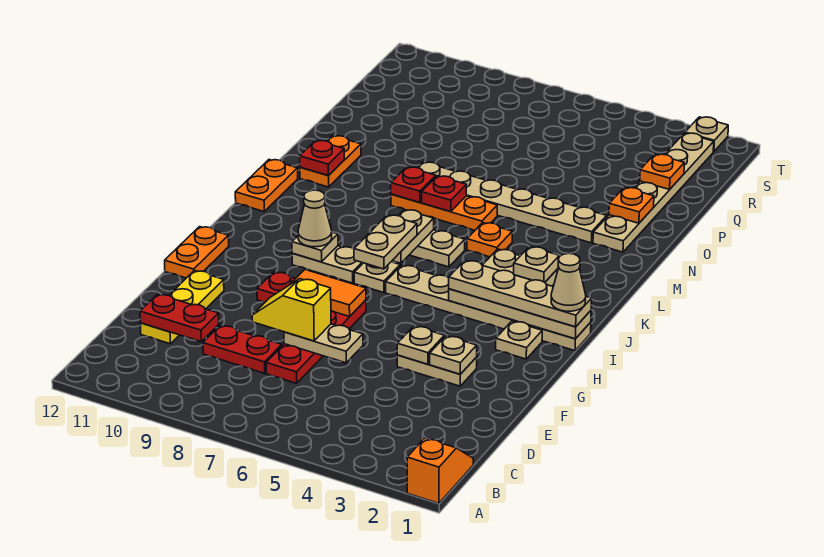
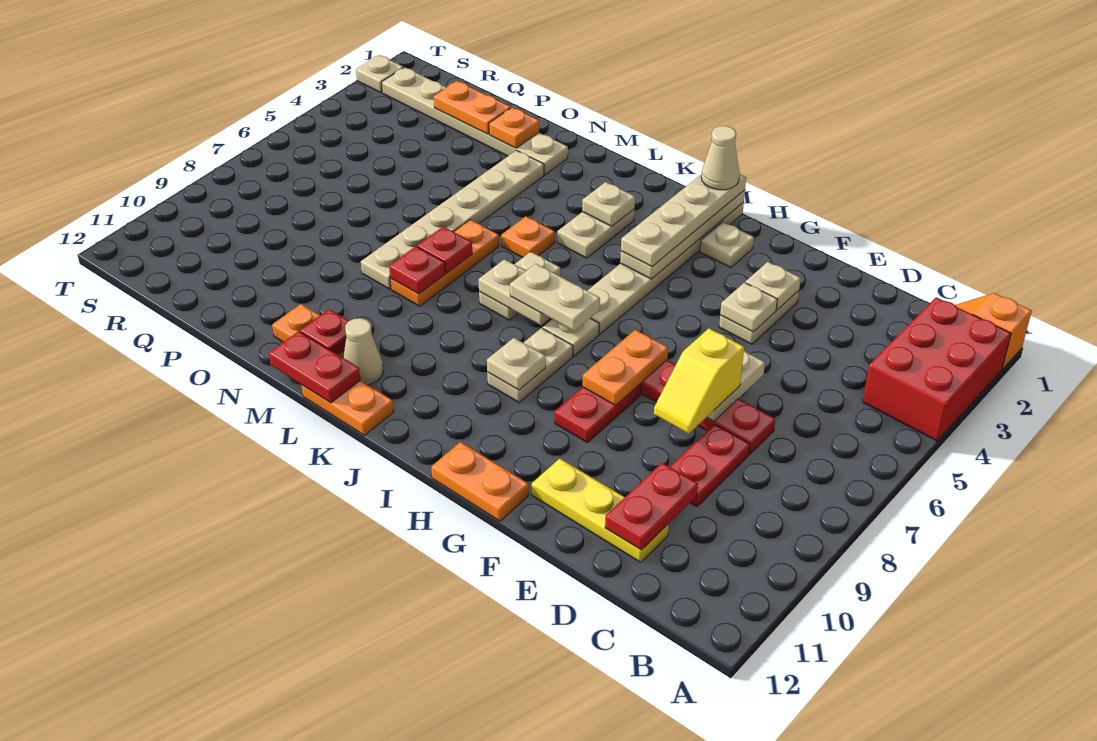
none -> red brick A2:B4 level 1
orange tile G7:G8 level 2 -> orange plate G7:G8 level 2
tan cone I9 level 3 -> tan cone L11 level 1
none -> red plate L12:M12 level 2
orange plate Q2 level 2 -> orange plate P2:Q2 level 2

